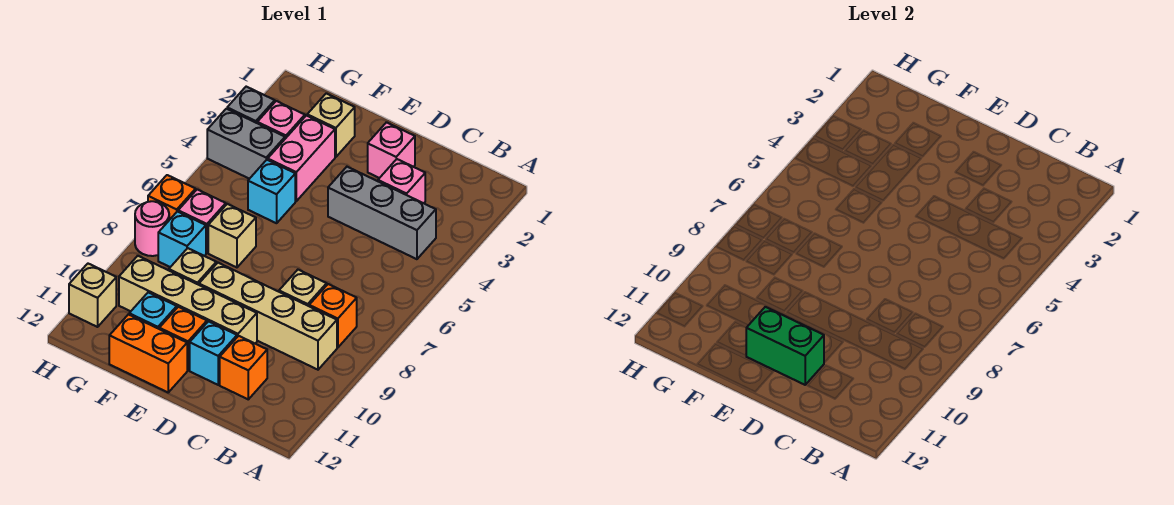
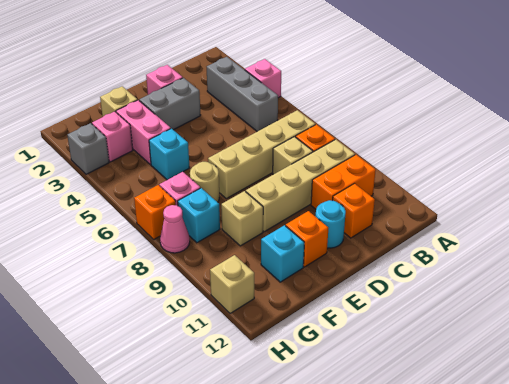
grey brick B4:D4 level 1 -> grey brick B3:B5 level 1
pink brick C3 level 1 -> pink brick A4 level 1
tan brick D10:G10 level 1 -> tan brick B7:E7 level 1
cyan brick D11 level 1 -> cyan round brick D11 level 1
green brick D11:E11 level 2 -> none
orange brick E12:F12 level 1 -> orange brick B10:C10 level 1
tan brick F7 level 1 -> tan round brick F7 level 1
grey brick G4:H4 level 1 -> grey brick D3:E3 level 1
pink round brick H8 level 1 -> pink cone H8 level 1

